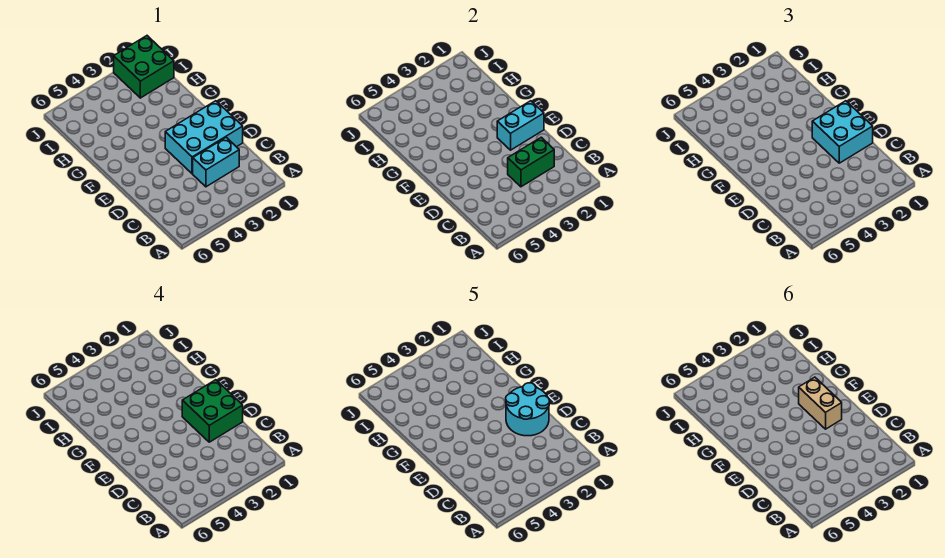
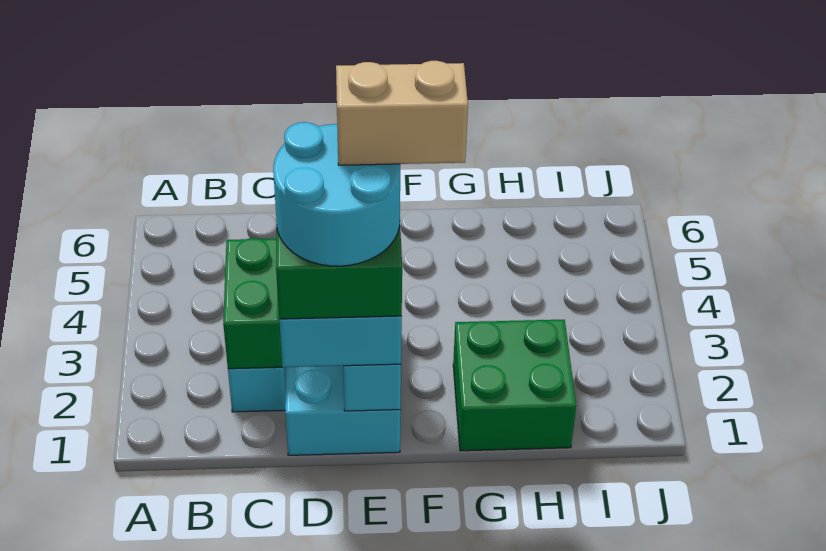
green brick I1:J2 level 1 -> green brick G1:H2 level 1

